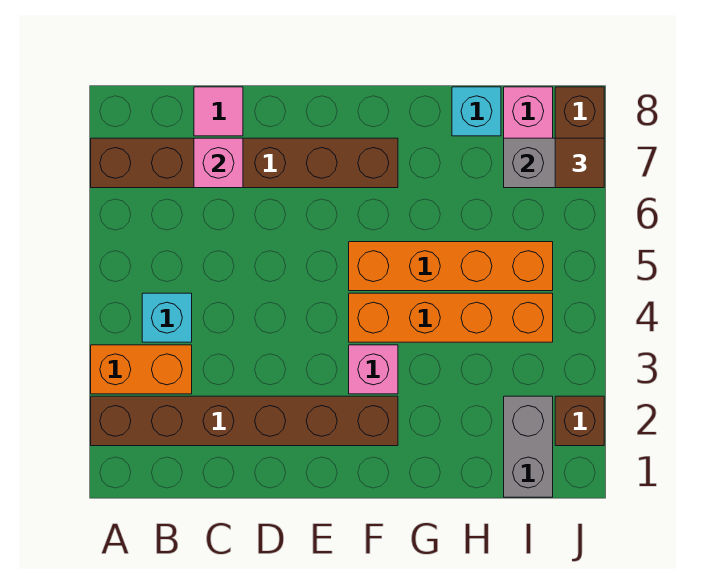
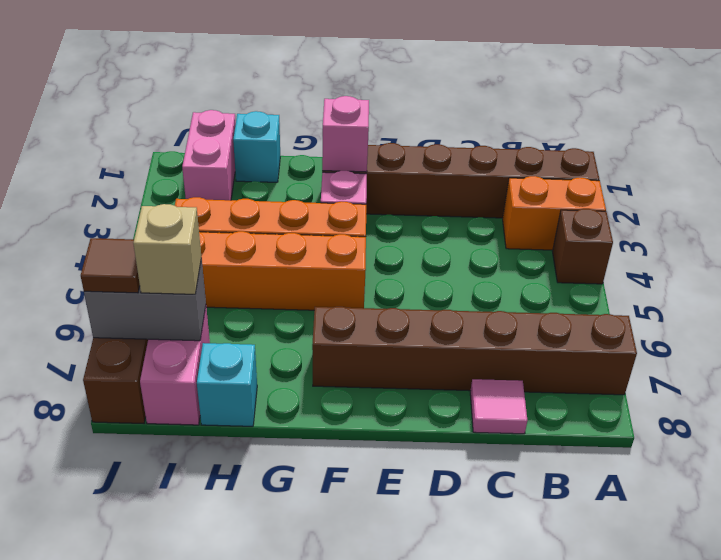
cyan brick B4 level 1 -> cyan brick H1 level 1
pink brick C7 level 2 -> pink brick F2 level 2
grey brick I1:I2 level 1 -> pink brick I1:I2 level 1
none -> tan brick I7 level 3
brown brick J2 level 1 -> brown brick A4 level 1

